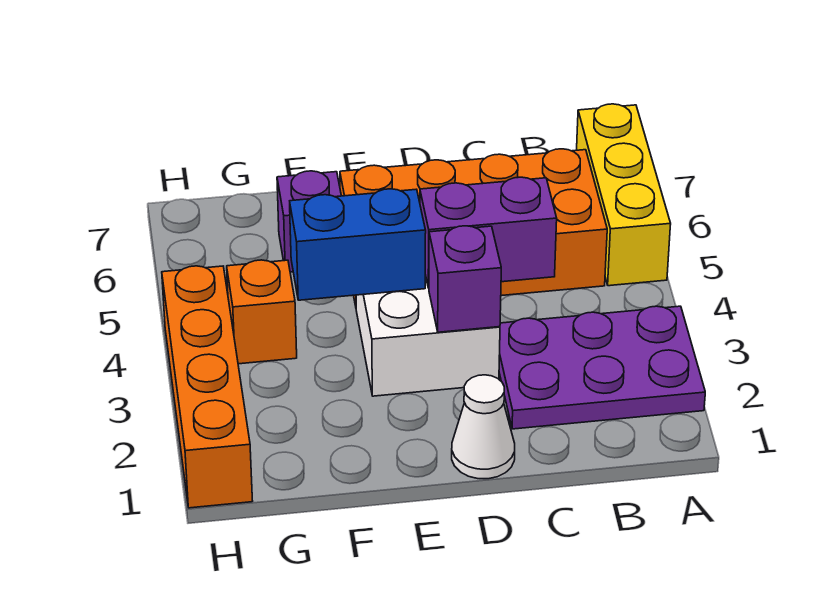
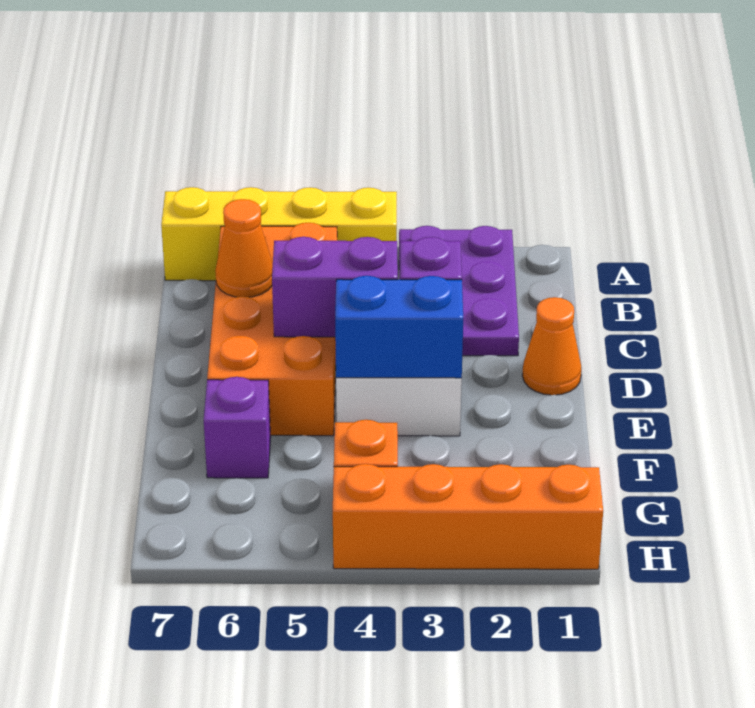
yellow brick A5:A7 level 1 -> yellow brick A4:A7 level 1
purple brick C4:D4 level 2 -> purple brick D4:D5 level 2
none -> orange cone C6 level 2
white cone D1 level 1 -> orange cone D1 level 1
blue brick E4:F4 level 2 -> blue brick E3:E4 level 2

